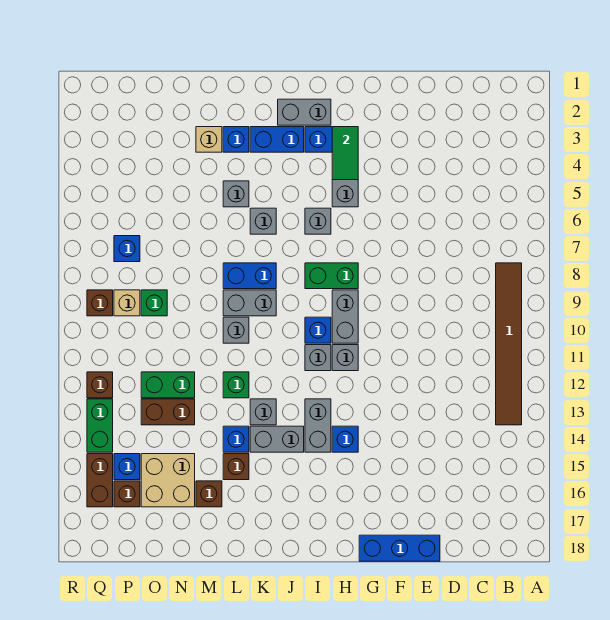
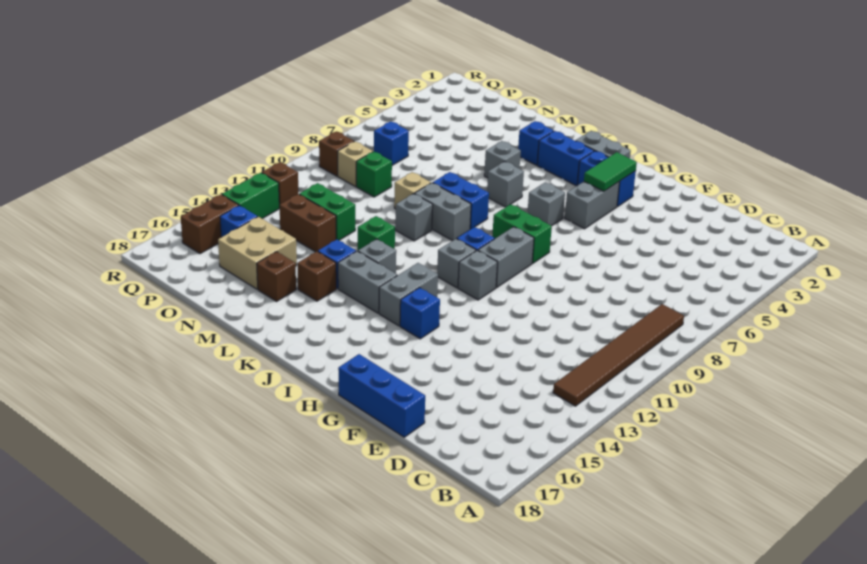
tan brick M3 level 1 -> tan brick M9 level 1
brown brick P16 level 1 -> none

